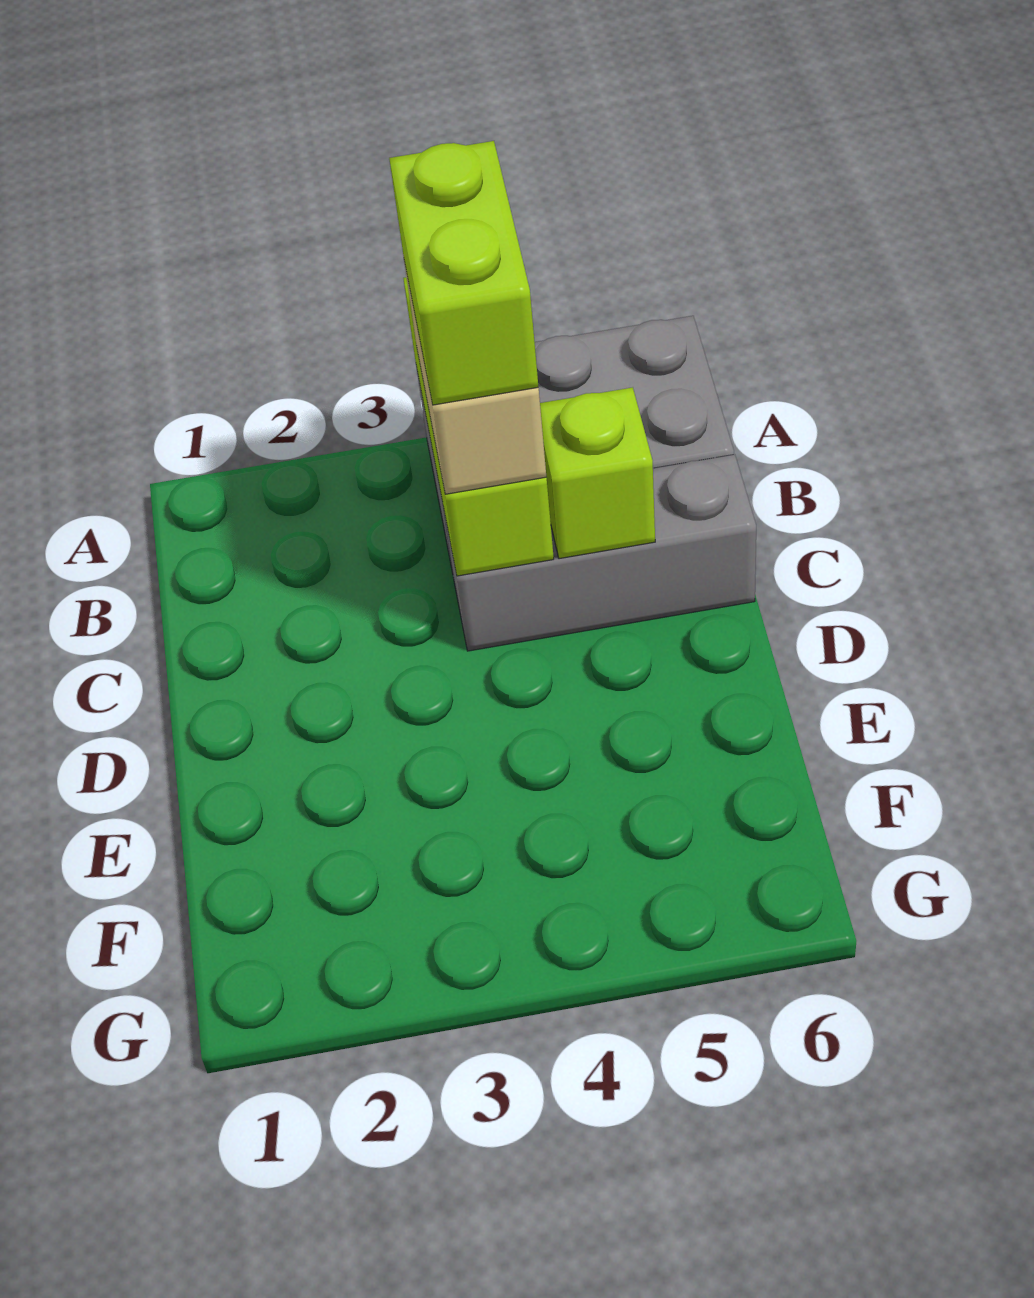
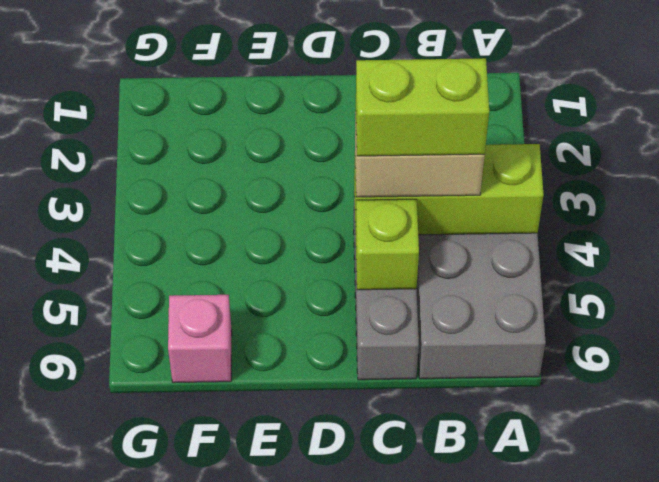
none -> pink brick F6 level 1

